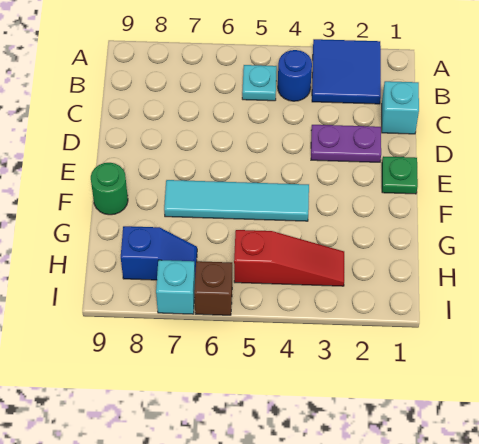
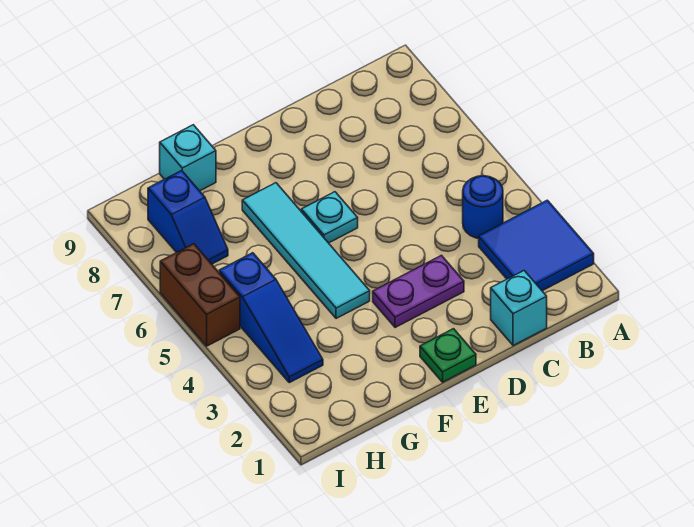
cyan plate B5 level 1 -> cyan plate E6 level 1
purple plate D2:D3 level 1 -> purple plate D3:E3 level 1
green round brick F9 level 1 -> none
red slope H3:H5 level 1 top 5 -> blue slope H3:H5 level 1 top 5
brown brick I6 level 1 -> brown brick I5:I6 level 1
cyan brick I7 level 1 -> cyan brick G9 level 1

